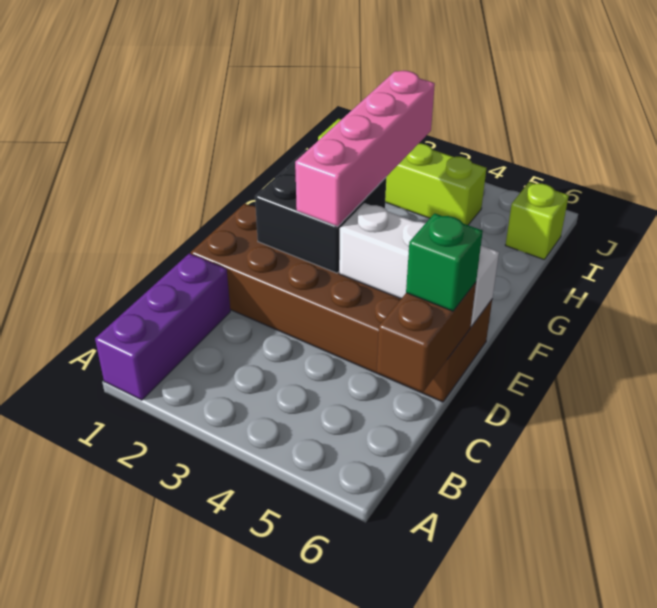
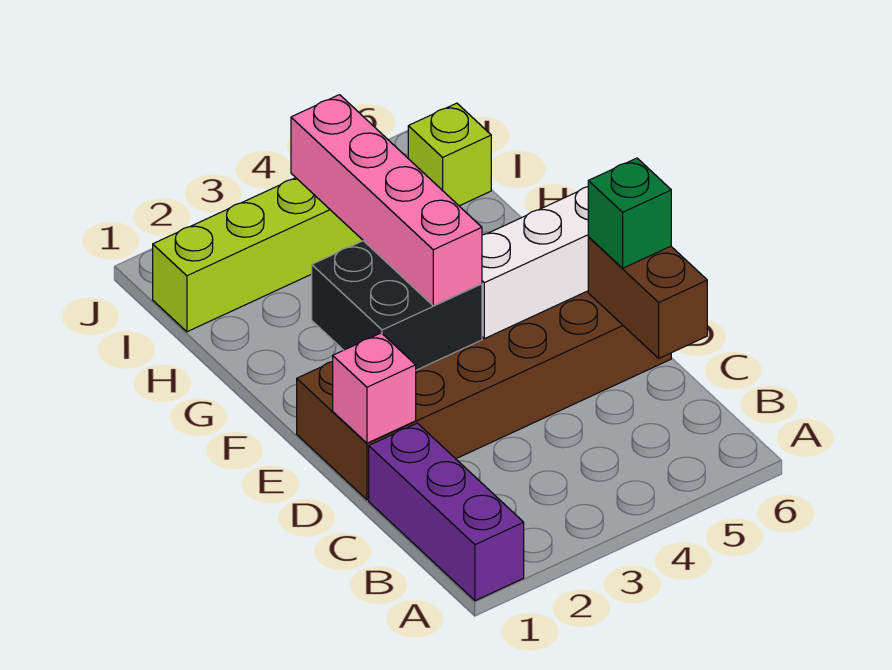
none -> pink brick D1 level 2

